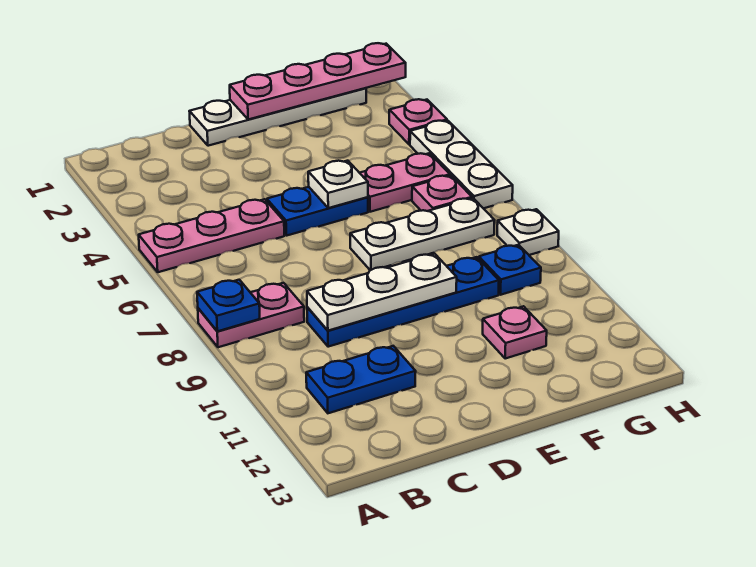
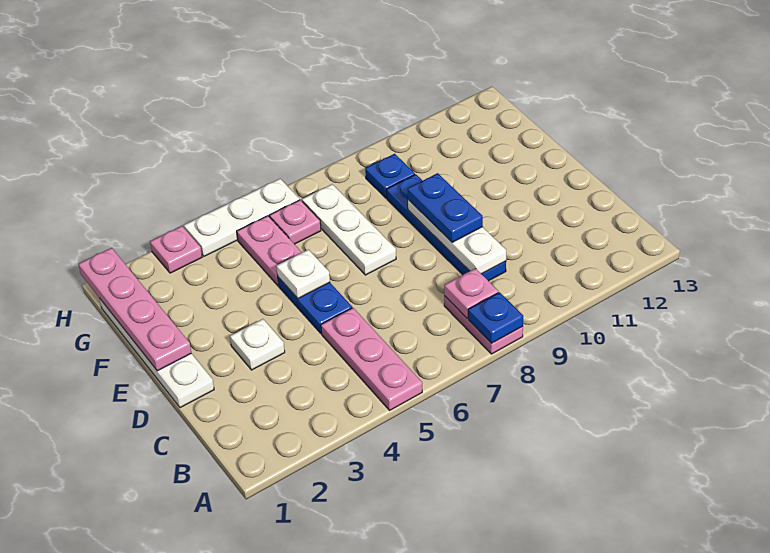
blue plate B11:C11 level 1 -> blue plate D9:E9 level 3
pink plate F11 level 1 -> pink plate B8 level 2
white plate H8 level 1 -> white plate D3 level 1

